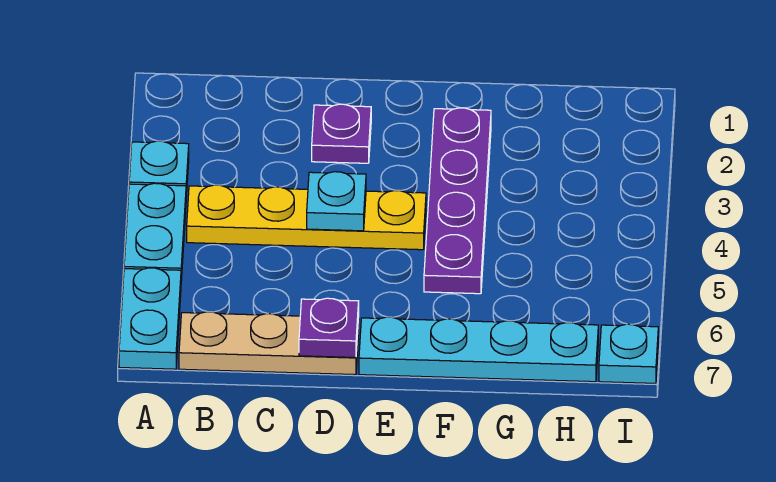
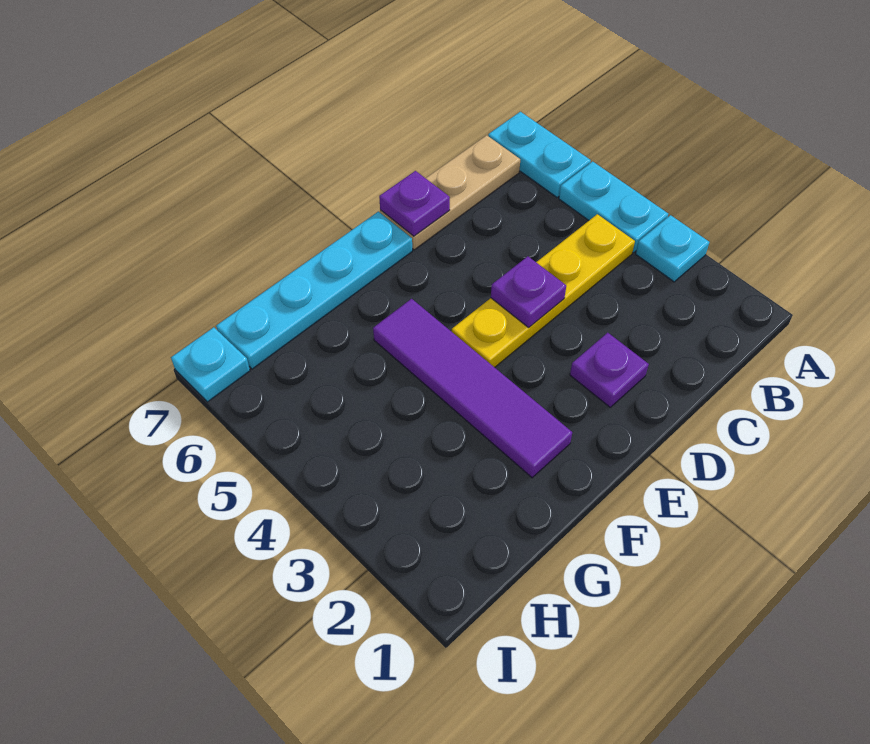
cyan plate D4 level 2 -> purple plate D4 level 2
purple plate F2:F5 level 1 -> purple tile F2:F5 level 1

